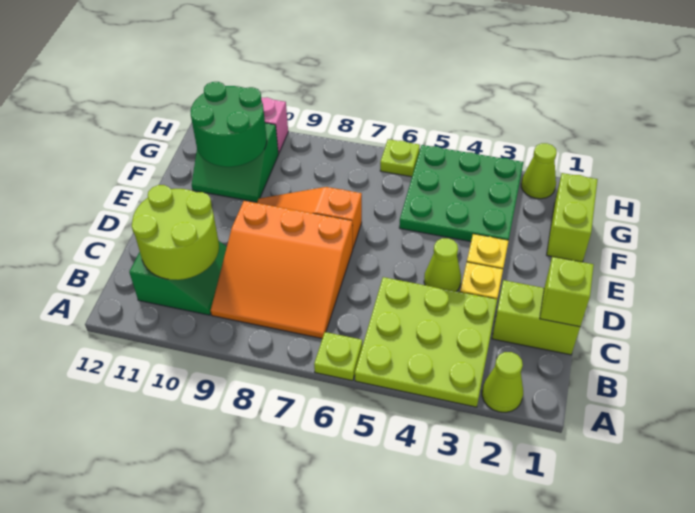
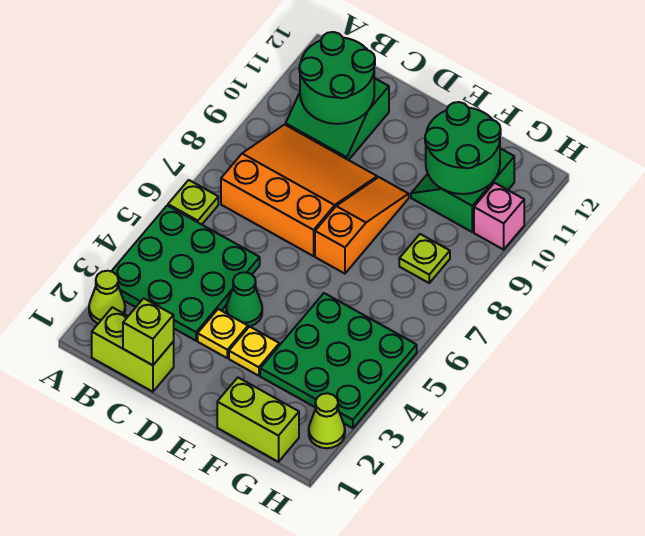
lime plate A3:C5 level 1 -> green plate A3:C5 level 1
orange slope B7:D9 level 1 top D -> orange slope B7:D9 level 1 top 7
lime round brick B10:C11 level 2 -> green round brick B10:C11 level 2
lime brick C1:C2 level 1 -> lime brick B1:C1 level 1
lime cone D4 level 1 -> green cone D4 level 1
lime plate H6 level 1 -> lime plate G8 level 1

